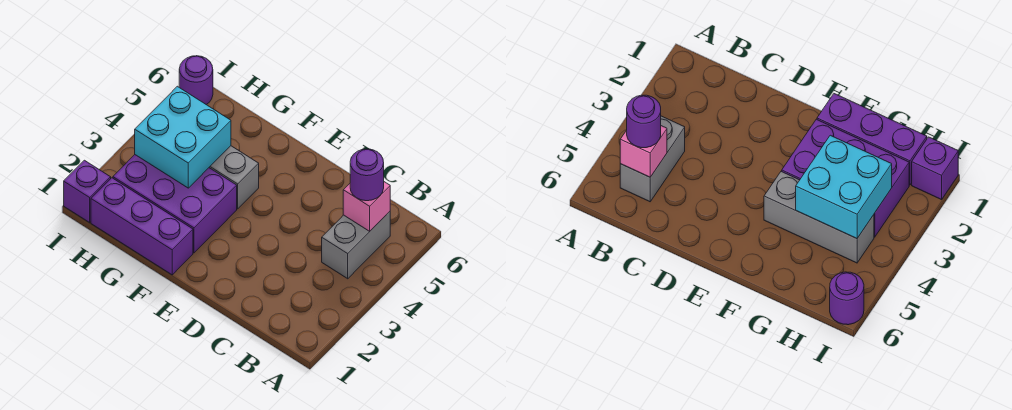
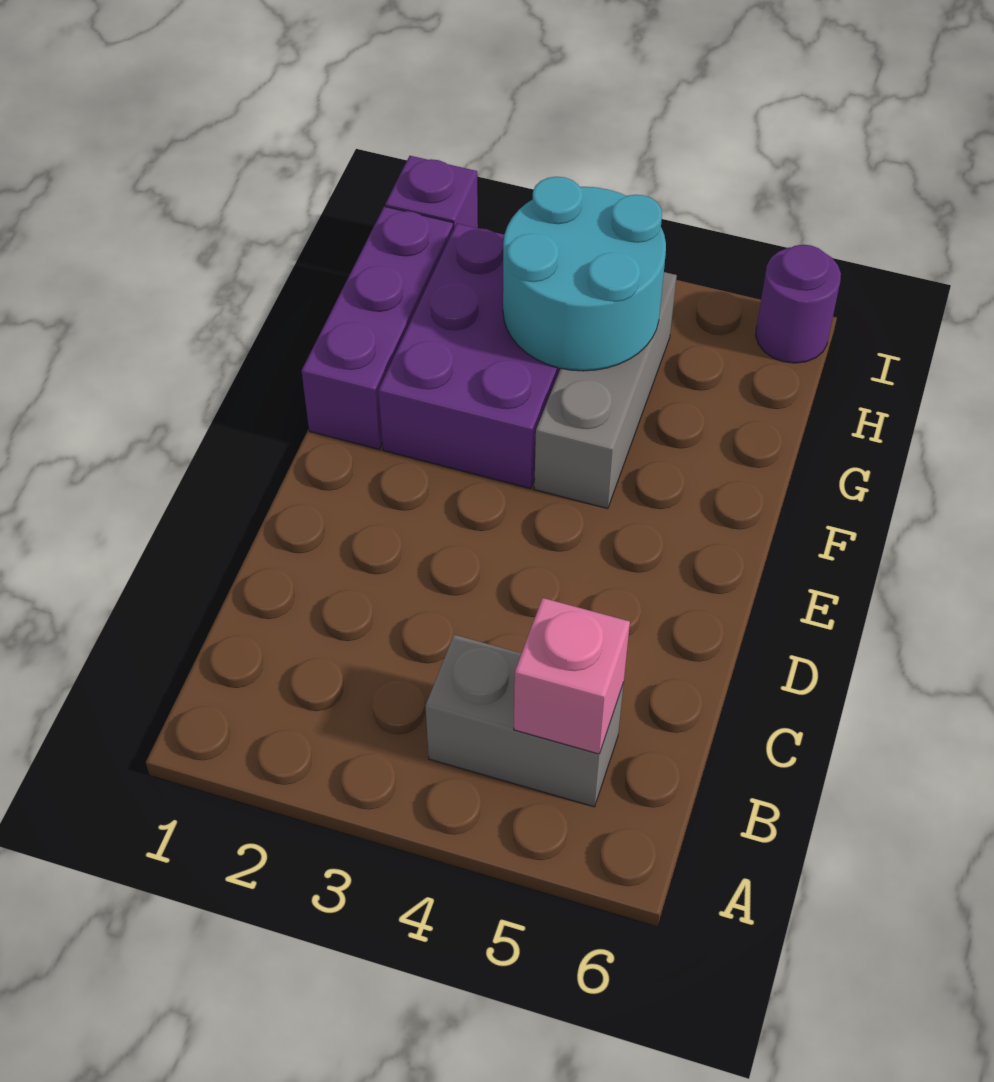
purple round brick B5 level 3 -> none
cyan brick G3:H4 level 2 -> cyan round brick G3:H4 level 2

